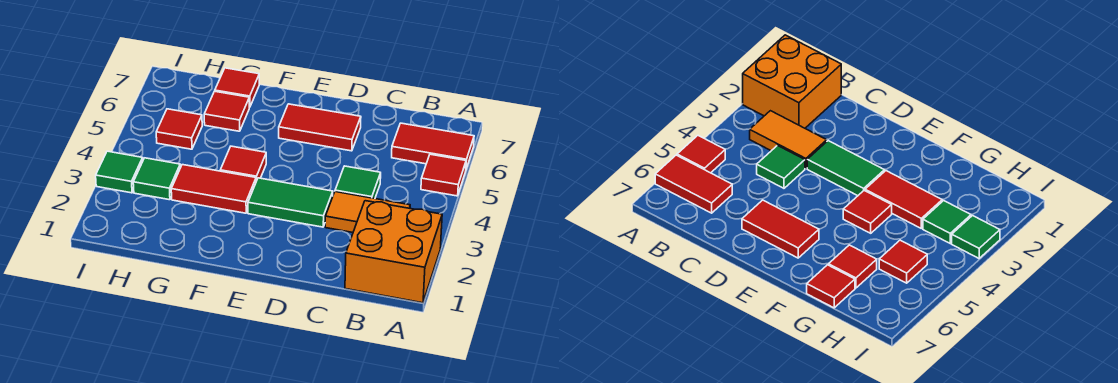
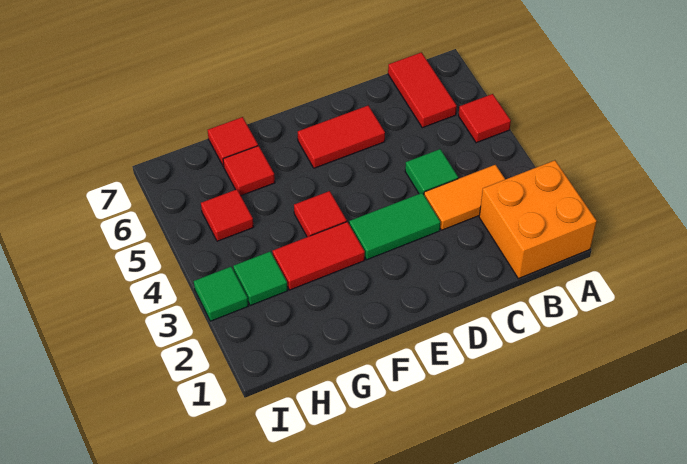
red tile A6:B6 level 1 -> red tile B6:B7 level 1

